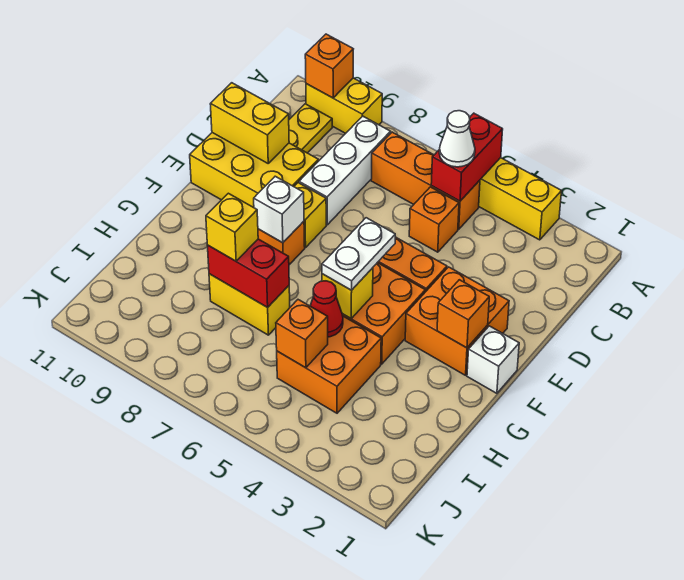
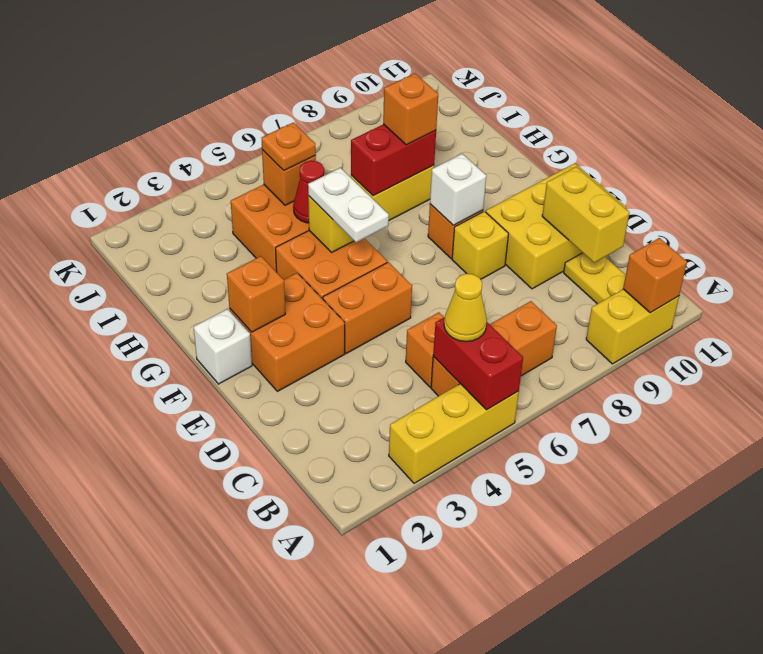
white cone B5 level 3 -> yellow cone B5 level 3
white brick B8:D8 level 1 -> none
yellow brick D10:D11 level 2 -> yellow brick C10:D10 level 2
yellow brick H8 level 3 -> orange brick H8 level 3
none -> orange plate I5 level 3

